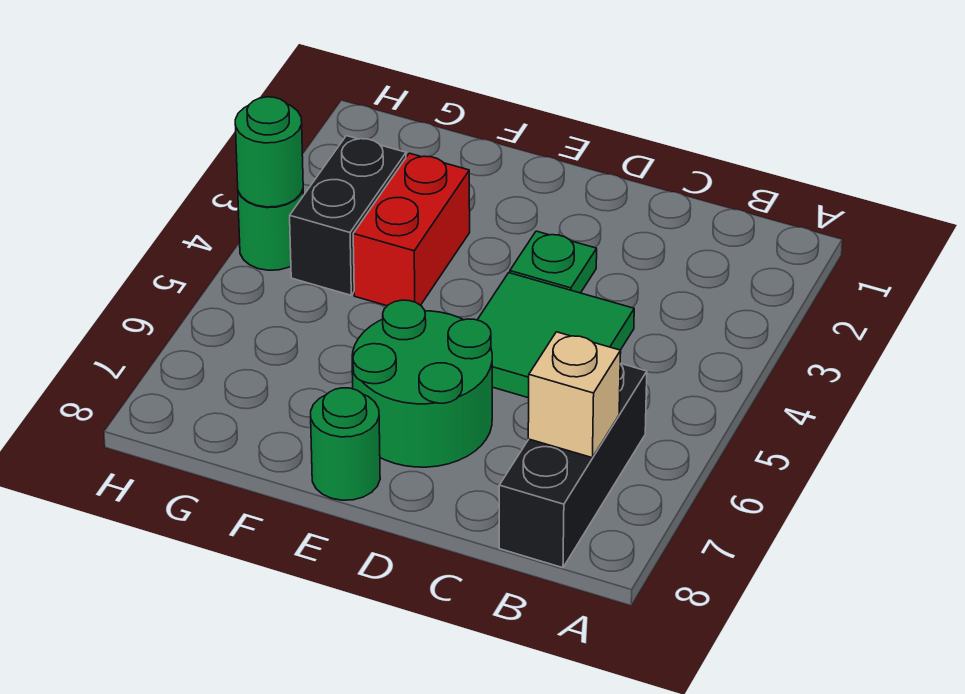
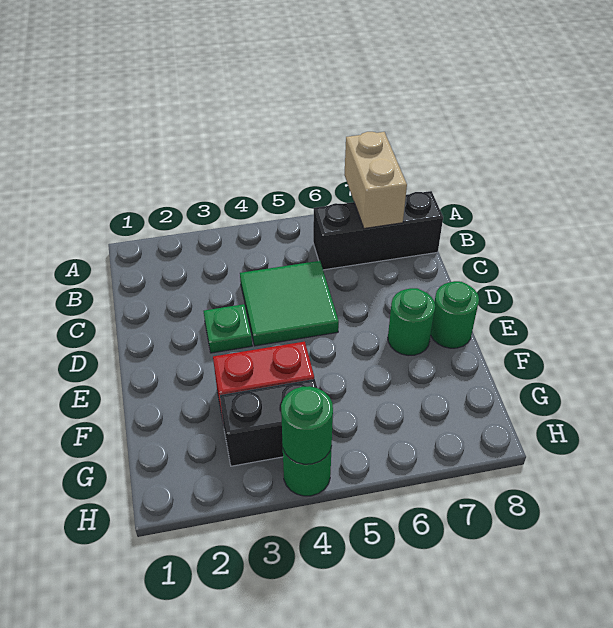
tan brick B7 level 2 -> tan brick A7:B7 level 2
green round brick D6:E7 level 1 -> green round brick E7 level 1

